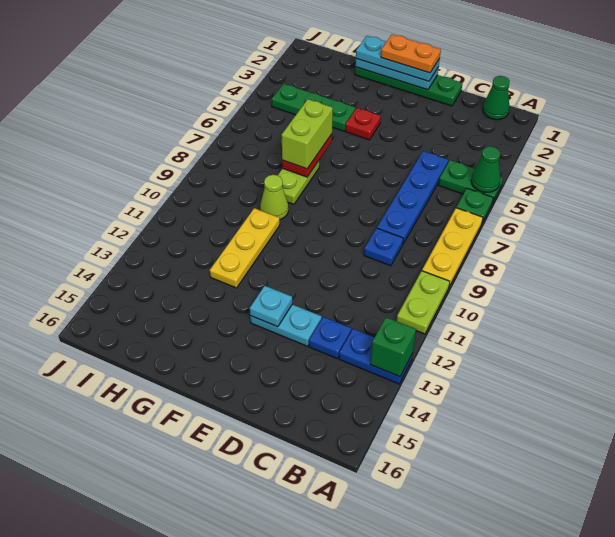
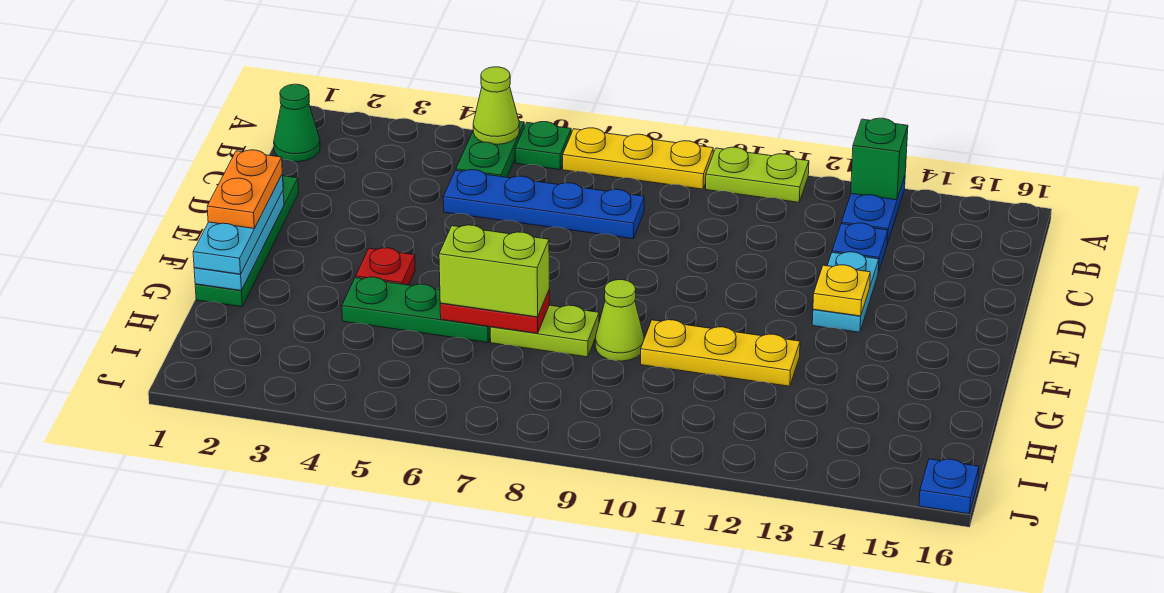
green cone A5 level 2 -> lime cone A5 level 2
blue plate C9 level 1 -> blue plate J16 level 1
cyan plate E13 level 2 -> yellow plate E13 level 2
green plate G4:I4 level 1 -> green plate G4:G6 level 1

